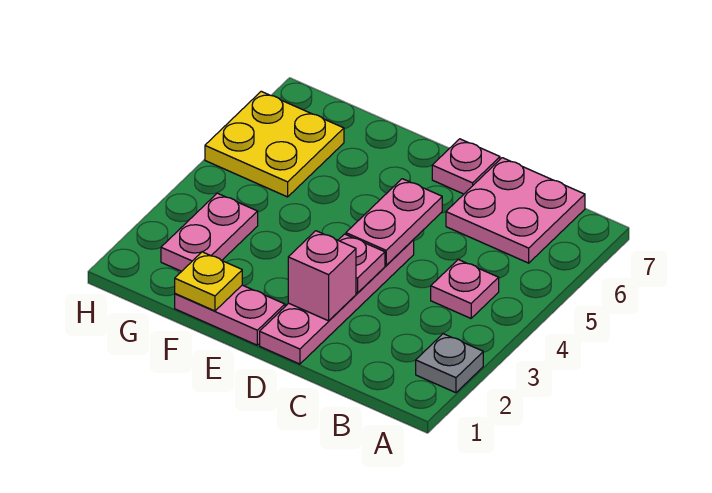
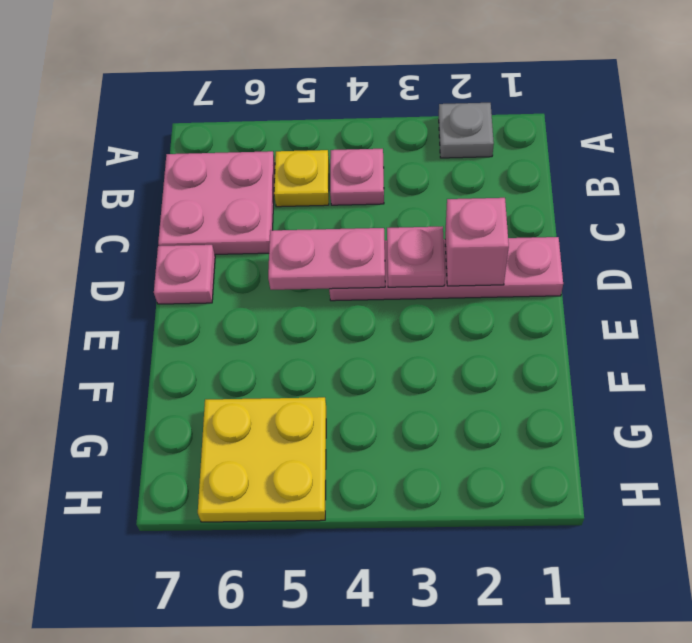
pink plate E1:F1 level 1 -> none
yellow plate F1 level 2 -> yellow plate B5 level 1
pink plate G2:G3 level 1 -> none

